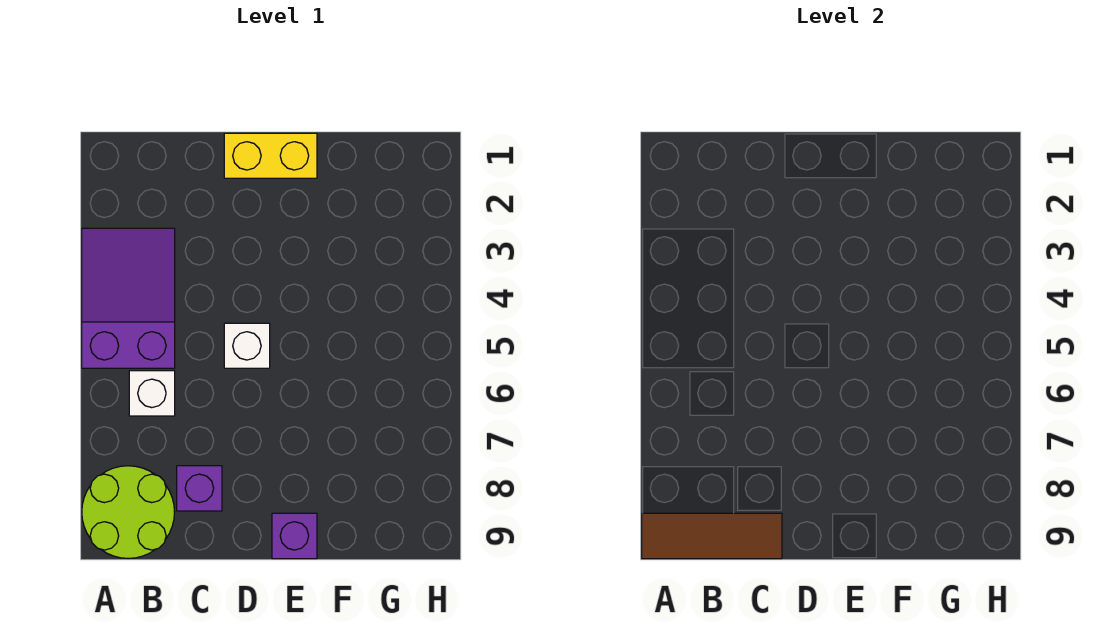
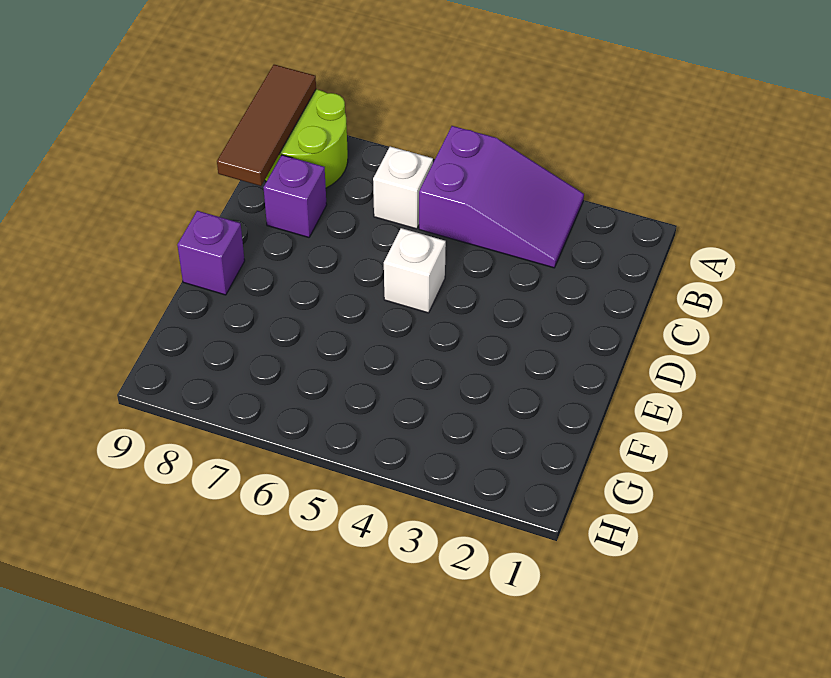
yellow brick D1:E1 level 1 -> none

